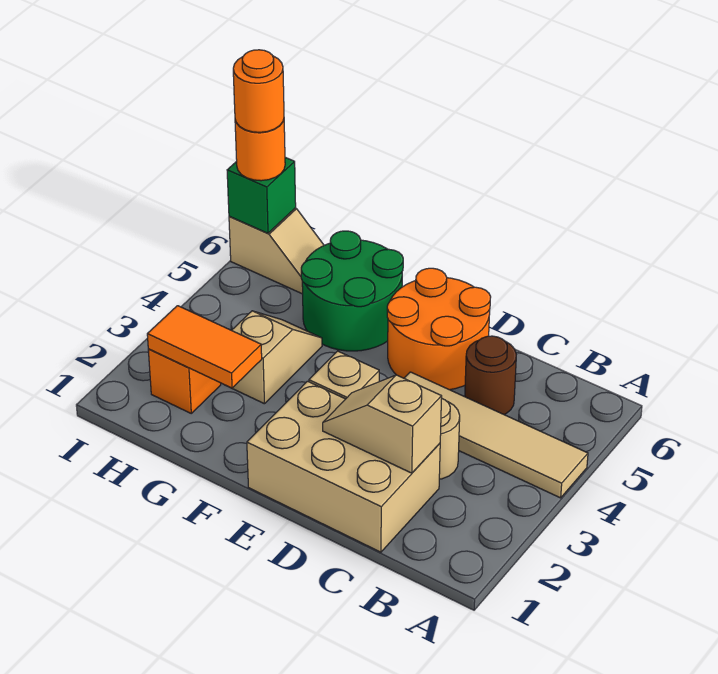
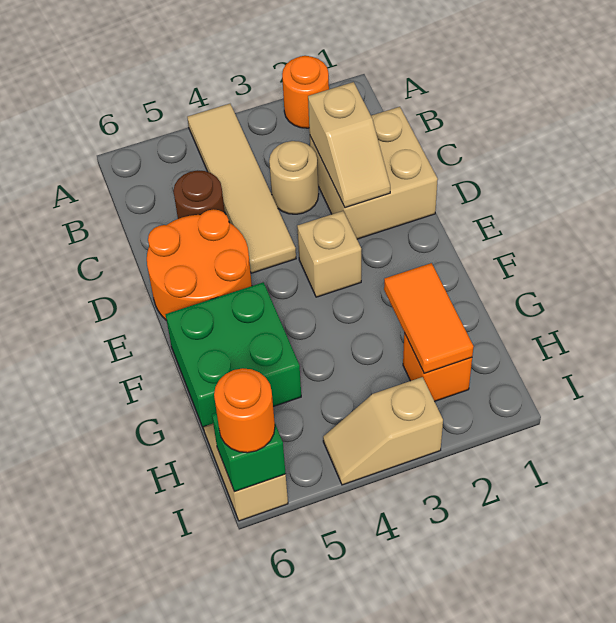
tan brick C1:E2 level 1 -> tan brick C1:D2 level 1
green round brick F5:G6 level 1 -> green brick F5:G6 level 1
tan slope G3:G4 level 1 top 3 -> tan slope I3:I4 level 1 top 3
orange round brick I6 level 4 -> orange round brick A2 level 1

